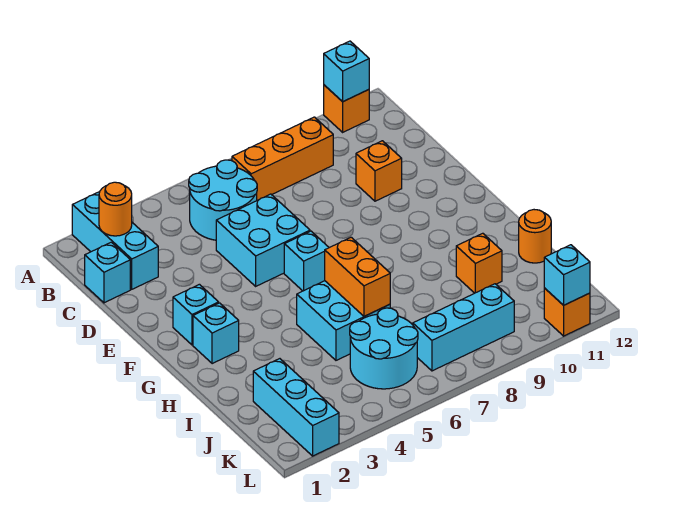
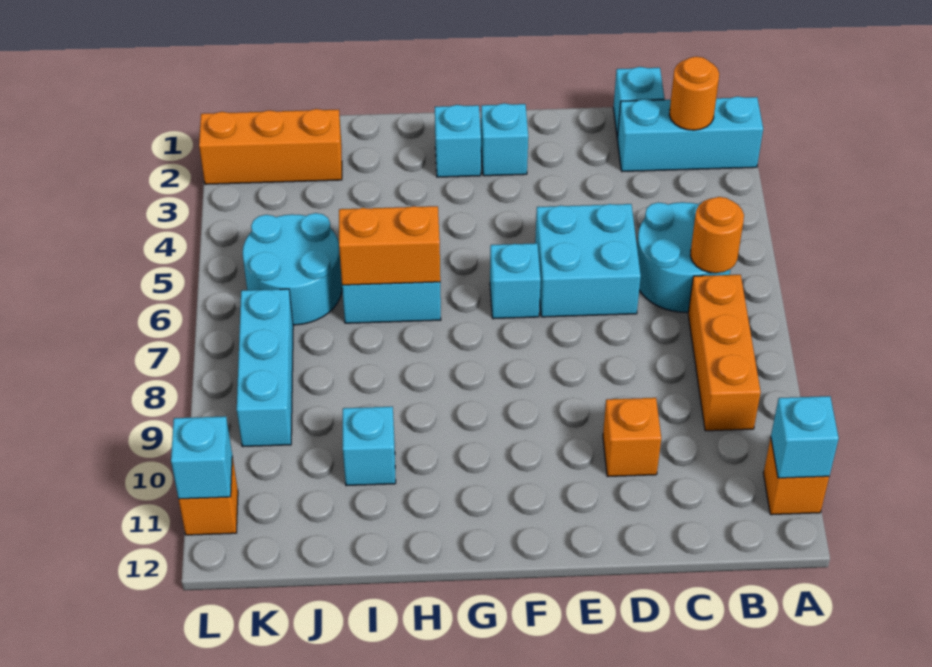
orange brick I10 level 1 -> cyan brick I10 level 1
orange round brick I12 level 1 -> orange round brick B6 level 2
cyan brick J2:L2 level 1 -> orange brick J2:L2 level 1

